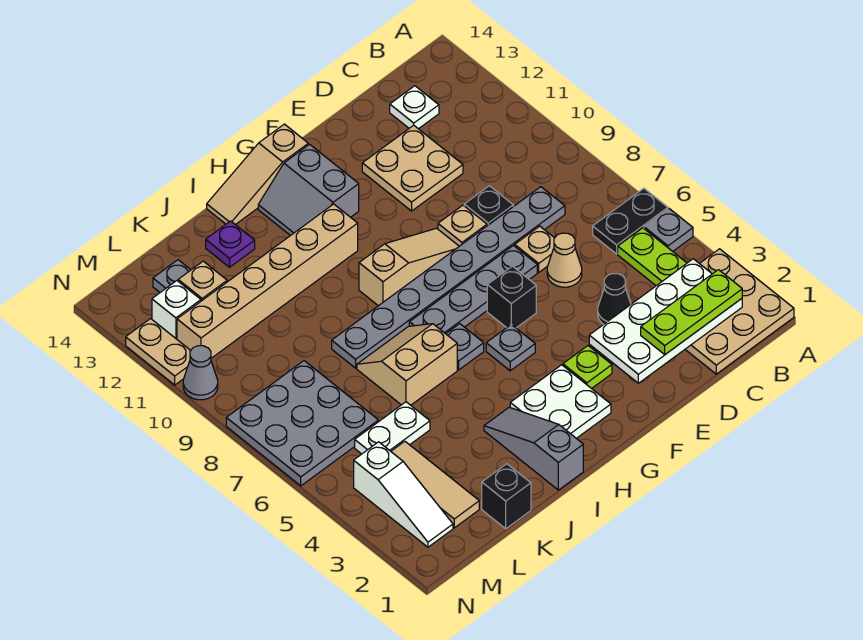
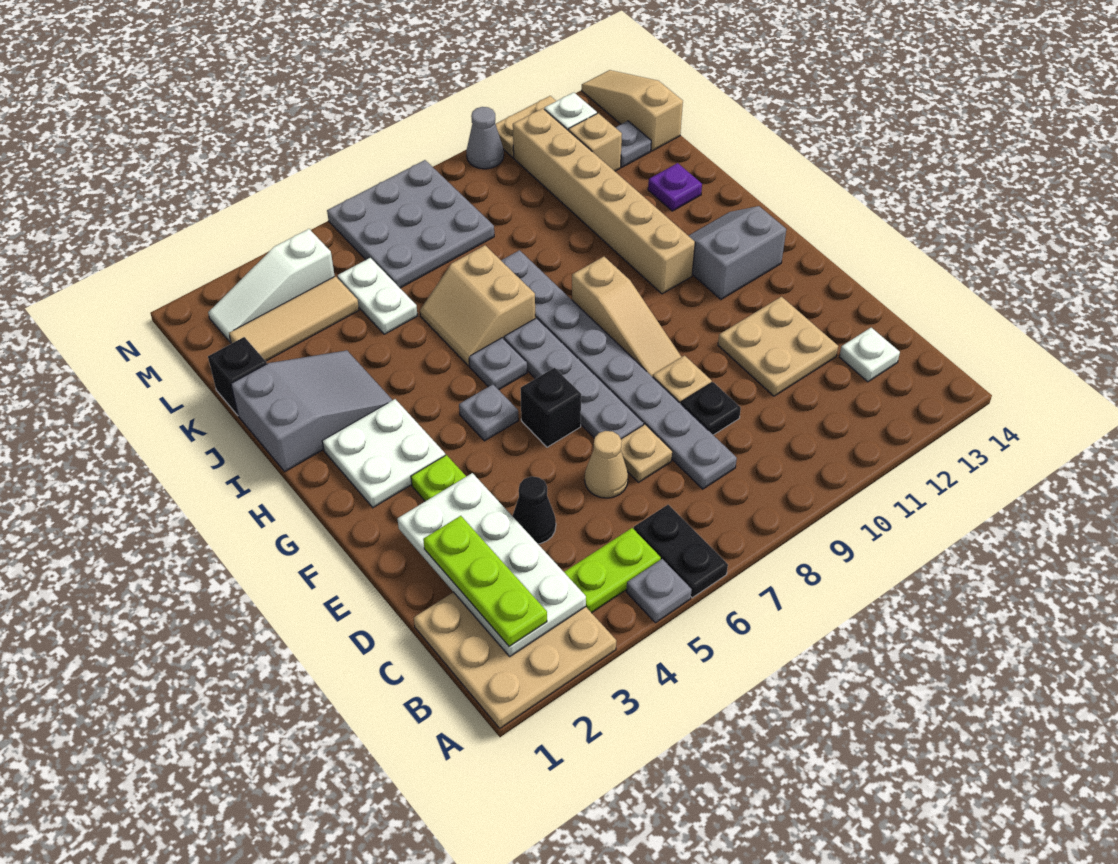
tan slope G14:I14 level 1 top G -> tan slope L14:N14 level 1 top L
grey slope I1:I3 level 1 top 1 -> grey slope I1:J3 level 1 top 1
tan slope I6:J7 level 1 top 6 -> tan slope I6:J7 level 1 top 7

